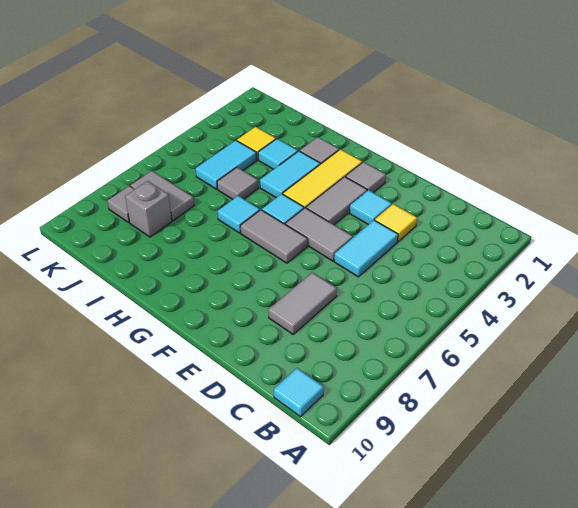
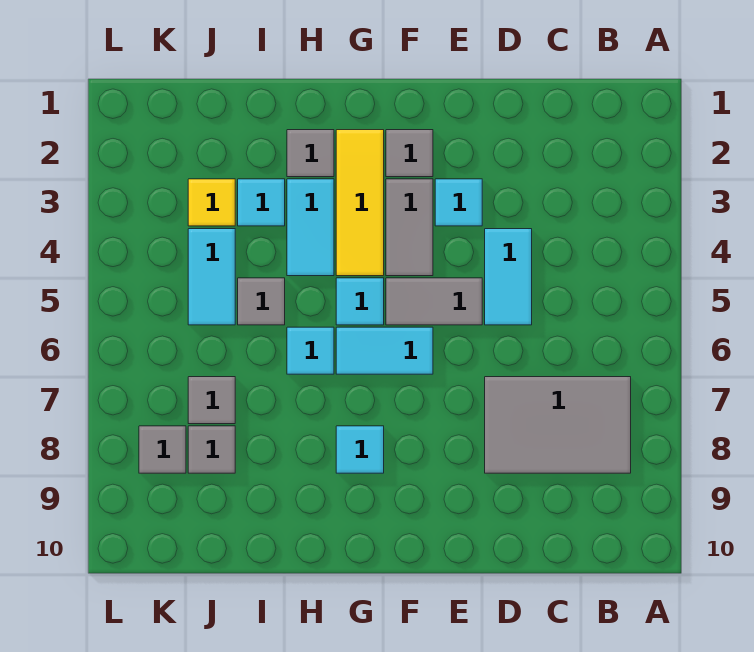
cyan tile B10 level 1 -> cyan tile G8 level 1
yellow tile D3 level 1 -> none
grey tile D7:D8 level 1 -> grey tile B7:D8 level 1
grey tile F6:G6 level 1 -> cyan tile F6:G6 level 1
grey tile J7:K7 level 1 -> grey tile J7 level 1
grey brick J8 level 1 -> grey tile J8 level 1

